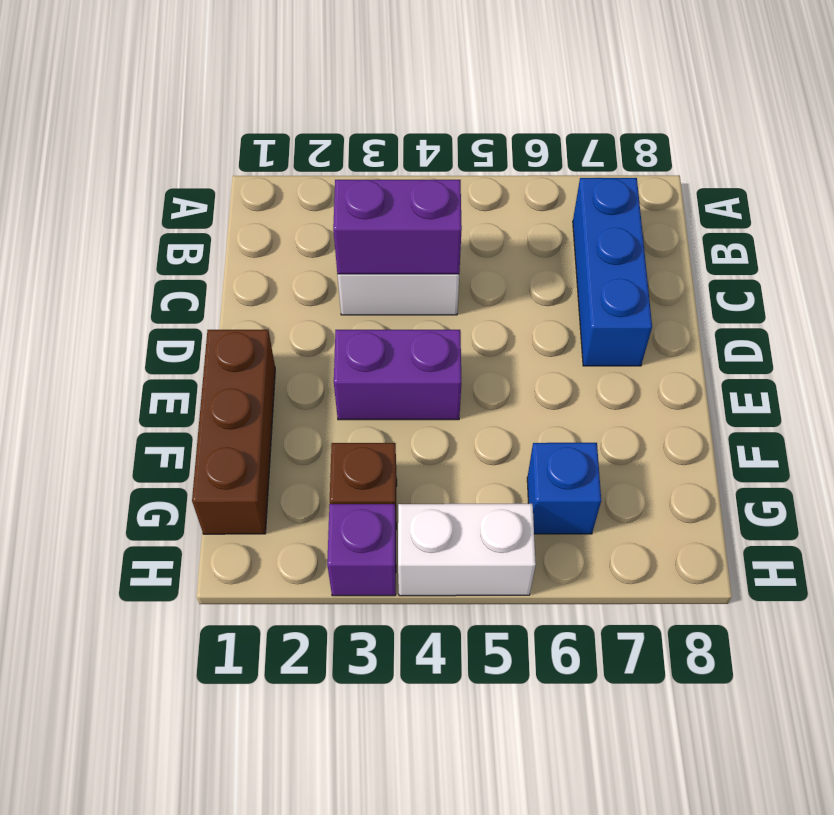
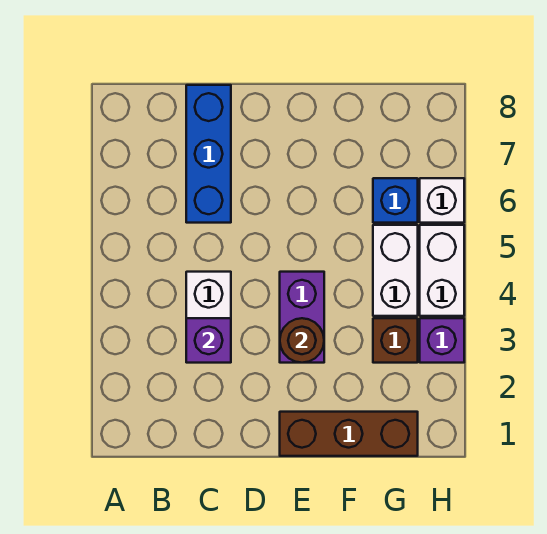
blue brick B7:D7 level 1 -> blue brick C6:C8 level 1
purple brick C3:C4 level 2 -> purple brick C3 level 2
none -> brown round brick E3 level 2
none -> white brick G4:G5 level 1
none -> white brick H6 level 1

